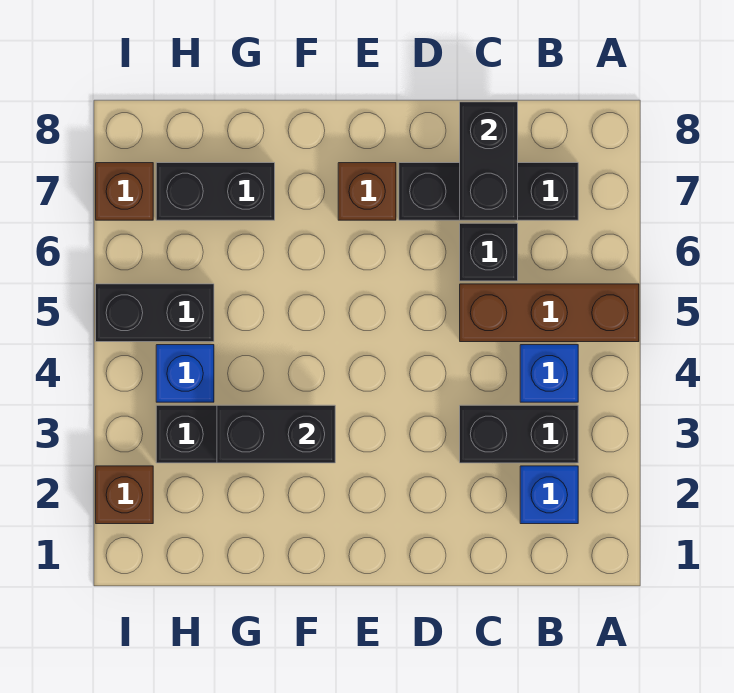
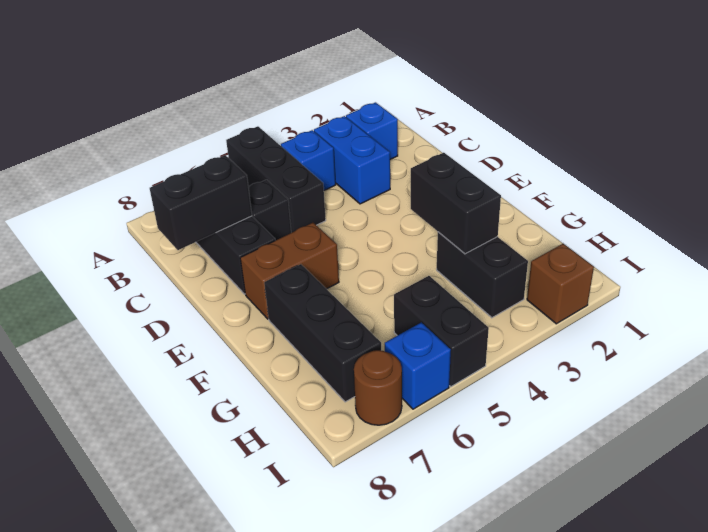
brown brick A5:C5 level 1 -> black brick A5:C5 level 1
black brick B3:C3 level 1 -> blue brick B3:C3 level 1
brown brick E7 level 1 -> brown brick E6:E7 level 1
black brick G7:H7 level 1 -> black brick F7:H7 level 1
blue brick H4 level 1 -> blue brick I6 level 1
brown brick I7 level 1 -> brown round brick I7 level 1

